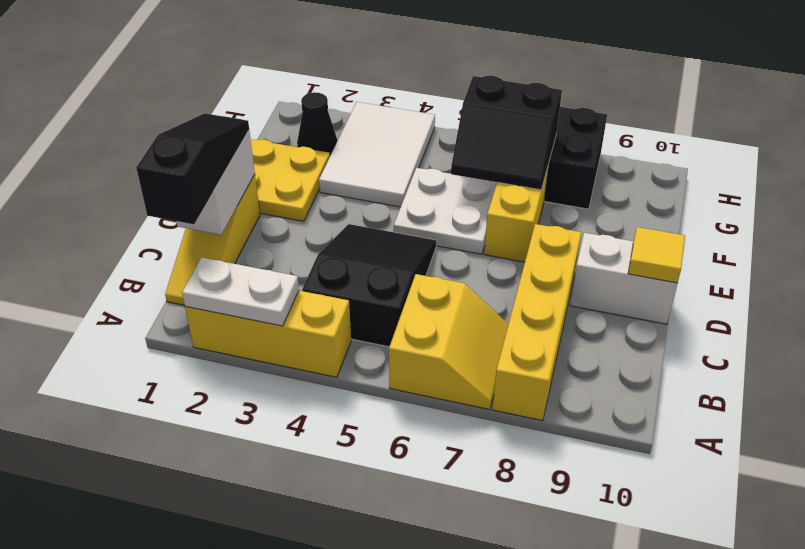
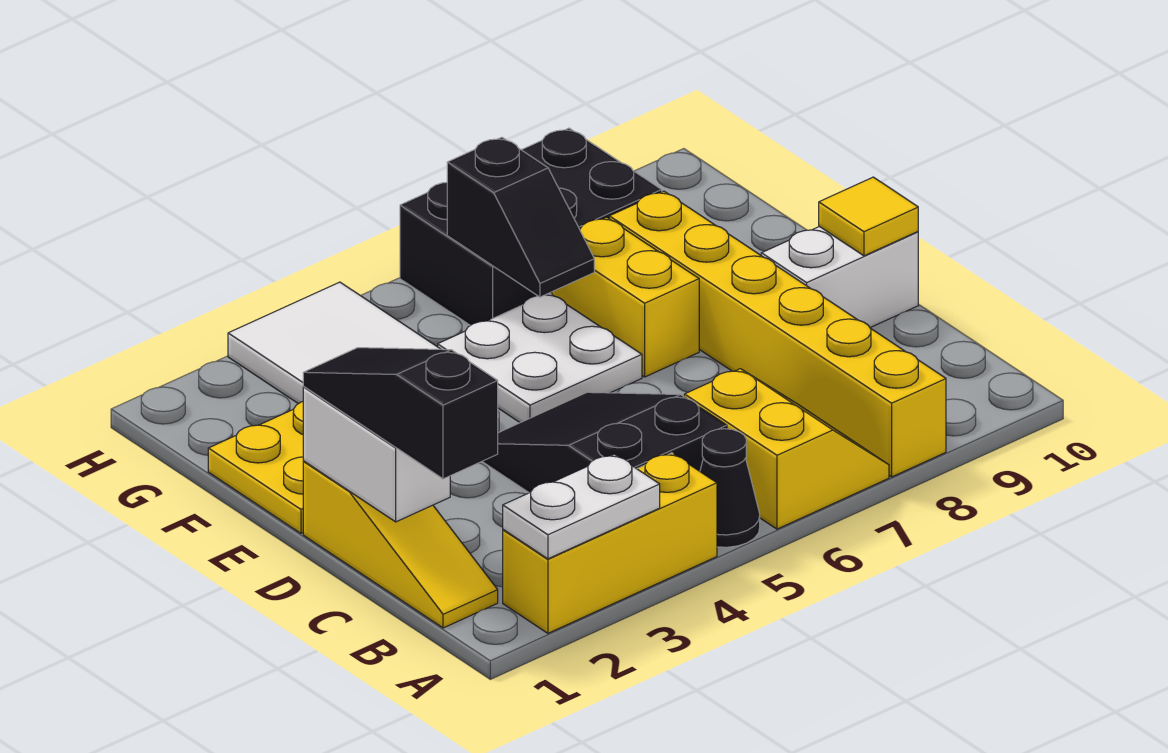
yellow brick A8:D8 level 1 -> yellow brick A8:F8 level 1
black slope F6:G7 level 2 top G -> black slope F6:G6 level 2 top G
black cone G2 level 1 -> black cone A5 level 1

